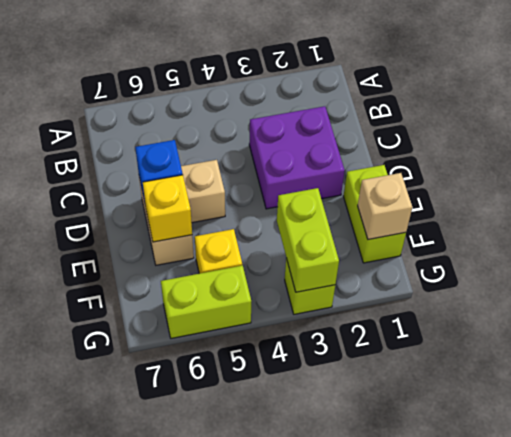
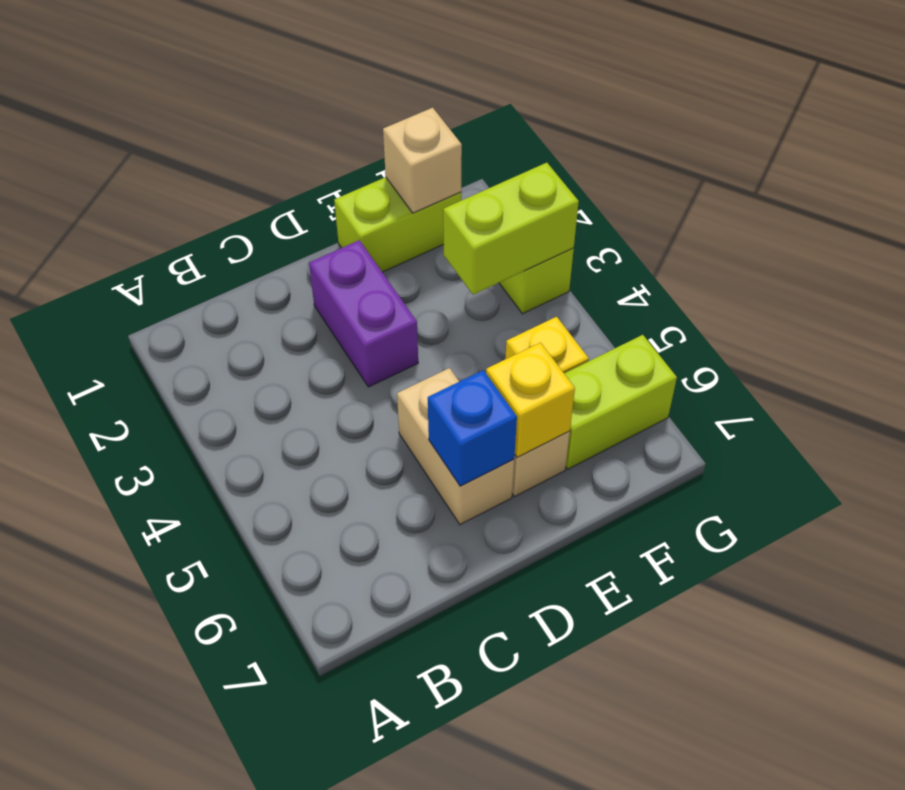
purple brick C2:D3 level 1 -> purple brick D2:D3 level 1
lime brick G5:G6 level 1 -> lime brick F6:G6 level 1

